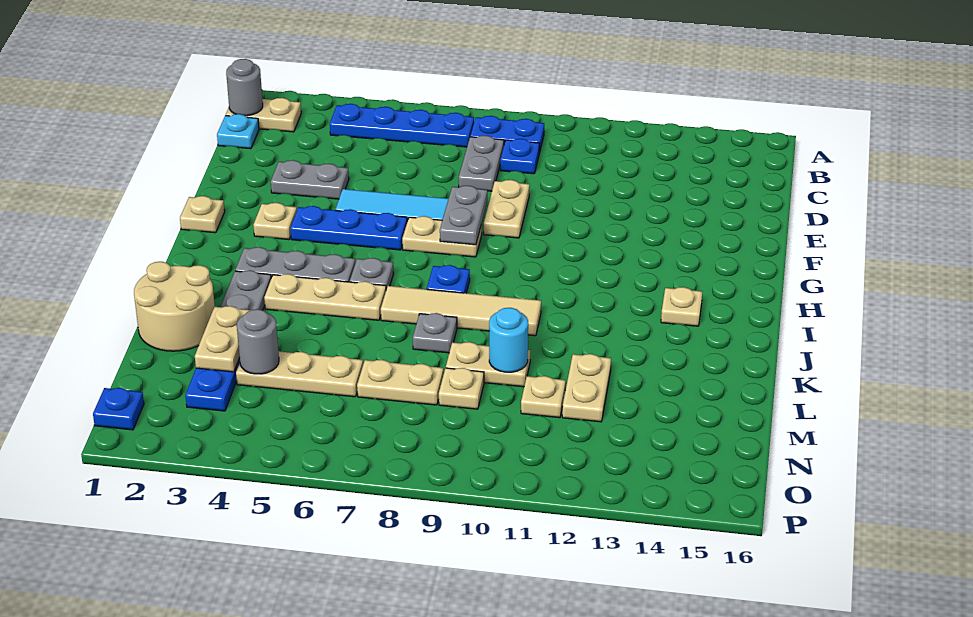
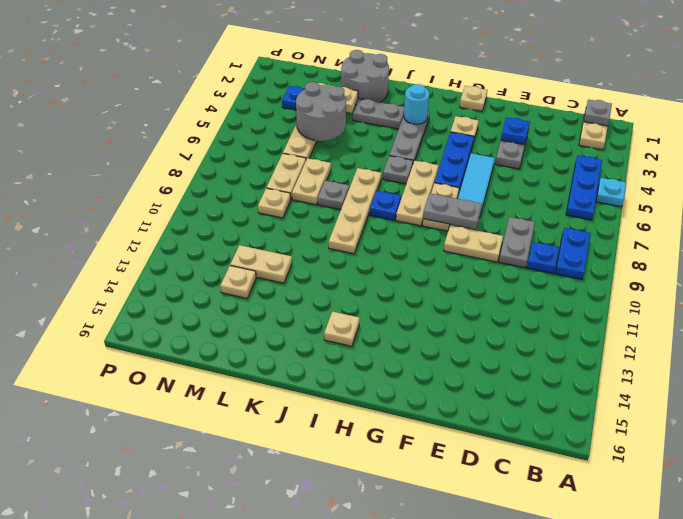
grey round brick B1 level 2 -> grey plate B1 level 2
blue plate B4:B7 level 1 -> blue plate B4:B6 level 1
cyan plate C1 level 1 -> cyan plate A5 level 1
grey plate C8:D8 level 1 -> grey plate D8:D9 level 1
tan plate J4:J6 level 1 -> tan plate H6:H8 level 1
tan tile J7:J10 level 1 -> tan plate J7:J10 level 1
tan round brick K1:L2 level 1 -> grey round brick K1:L2 level 1
tan plate L9:L10 level 1 -> tan plate L7:L8 level 1
cyan round brick L10 level 2 -> cyan round brick I3 level 2
grey round brick M4 level 2 -> grey round brick L4:M5 level 2
tan plate M11 level 1 -> tan plate M13 level 1
blue plate O1 level 1 -> blue plate E3 level 2

